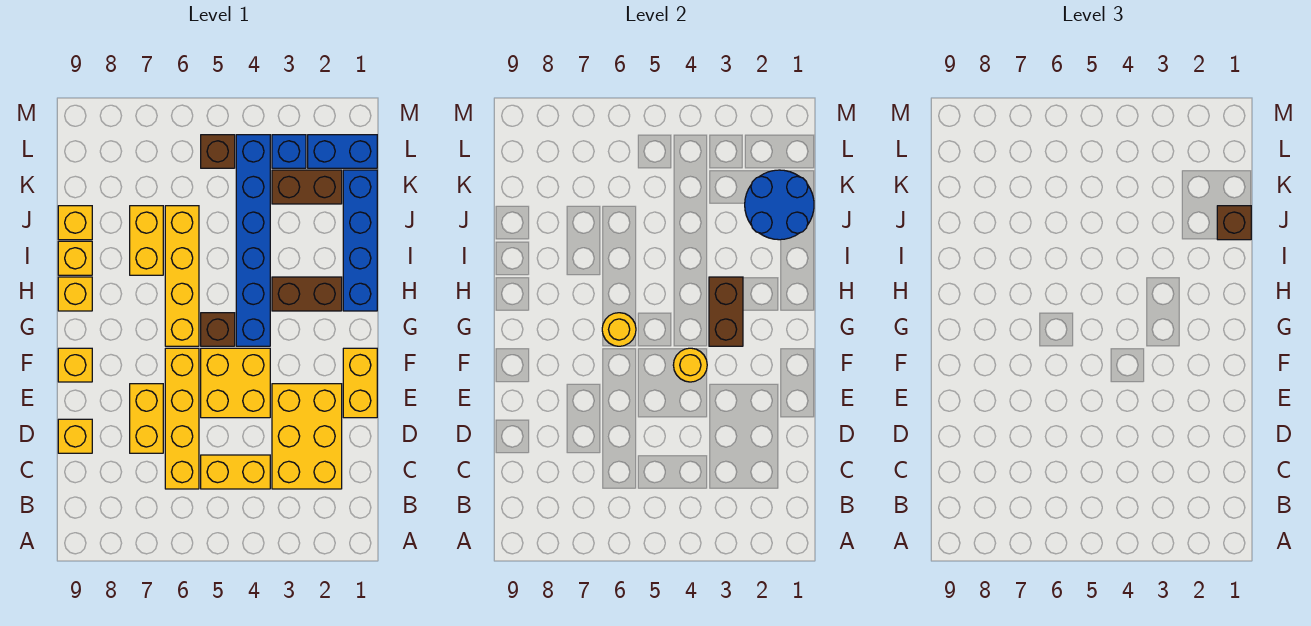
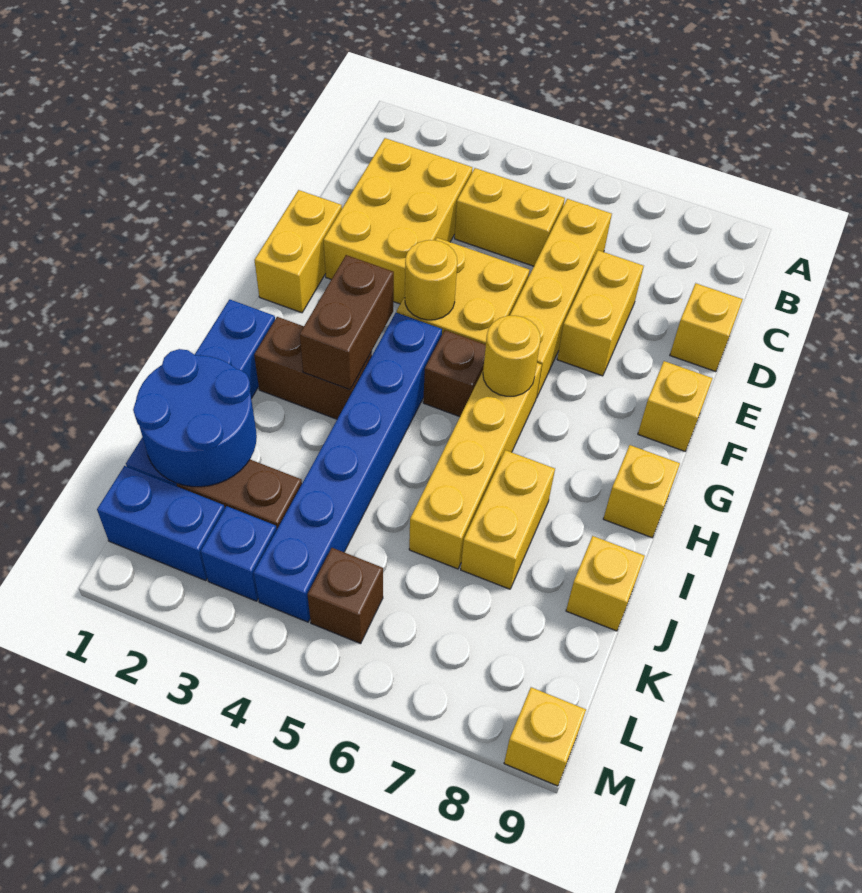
yellow brick I9 level 1 -> yellow brick M9 level 1
brown brick J1 level 3 -> none

